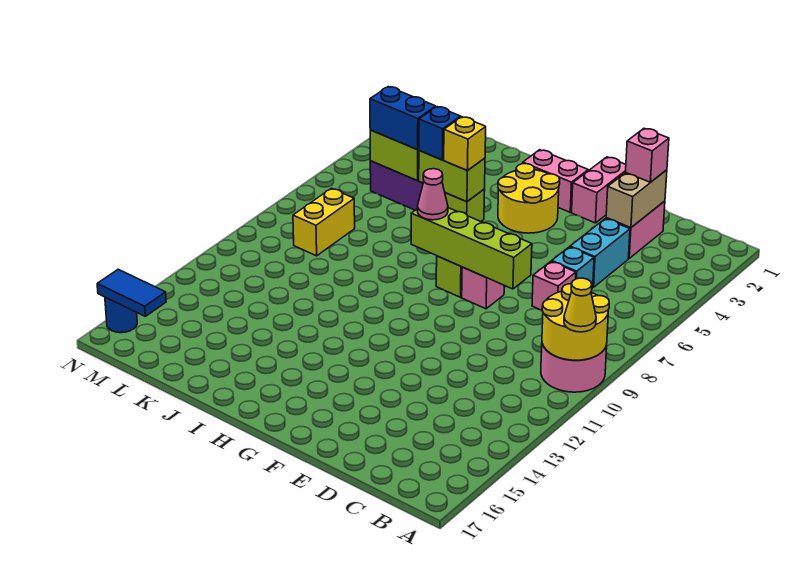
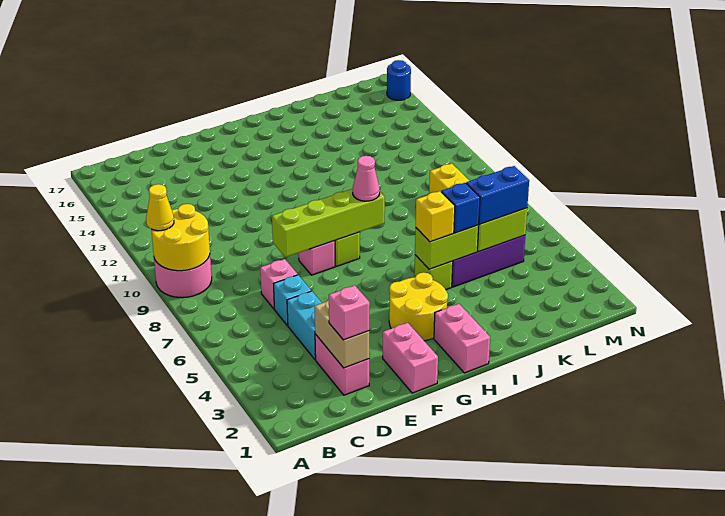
pink brick G2:H2 level 1 -> pink brick H1:H2 level 1
blue tile M16:N16 level 2 -> none

